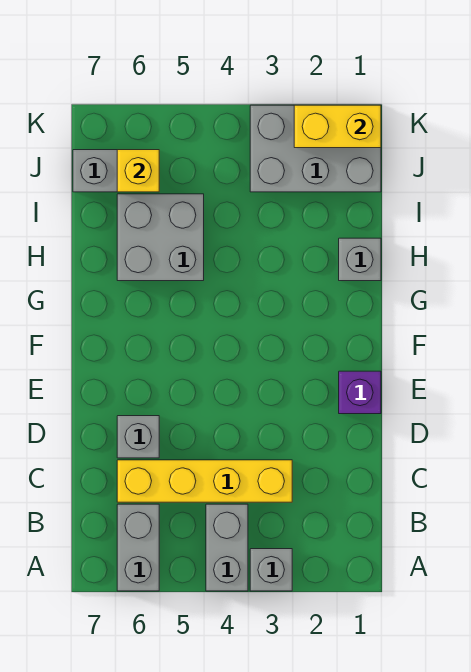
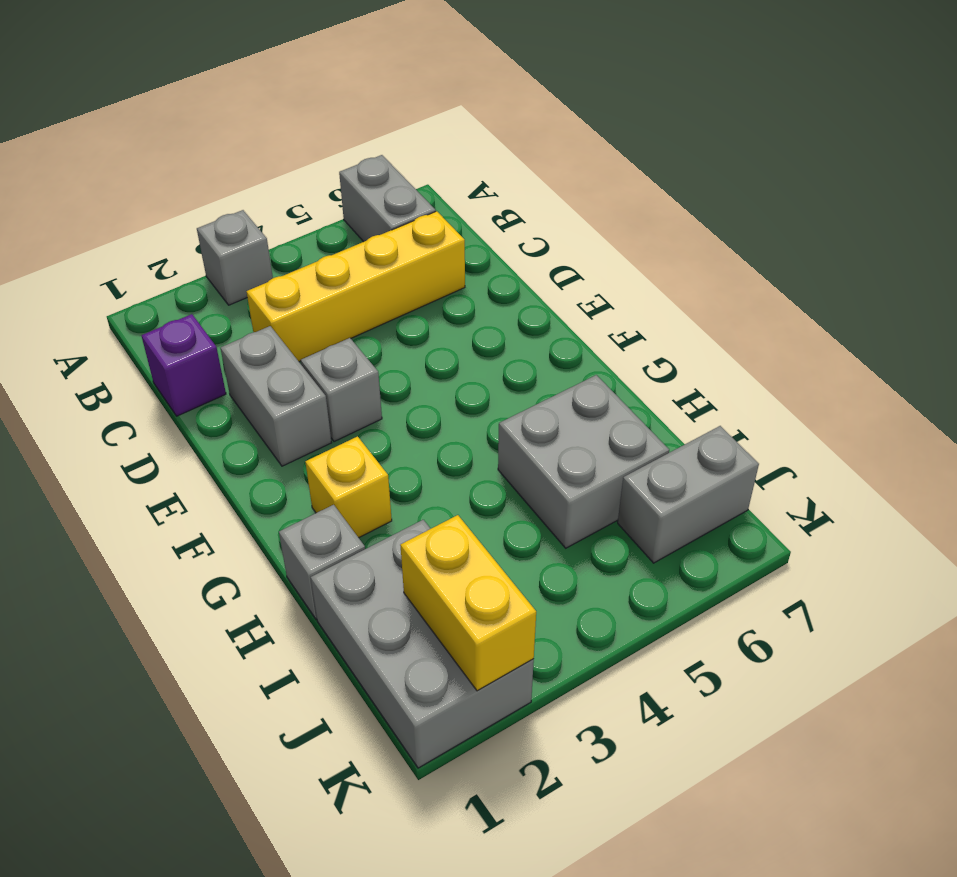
grey brick A4:B4 level 1 -> grey brick D2:E2 level 1
grey brick D6 level 1 -> grey brick E3 level 1
purple brick E1 level 1 -> purple brick C1 level 1
grey brick J1:K3 level 1 -> grey brick I1:K2 level 1
yellow brick J6 level 2 -> yellow brick G2 level 1
yellow brick K1:K2 level 2 -> yellow brick J2:K2 level 2

